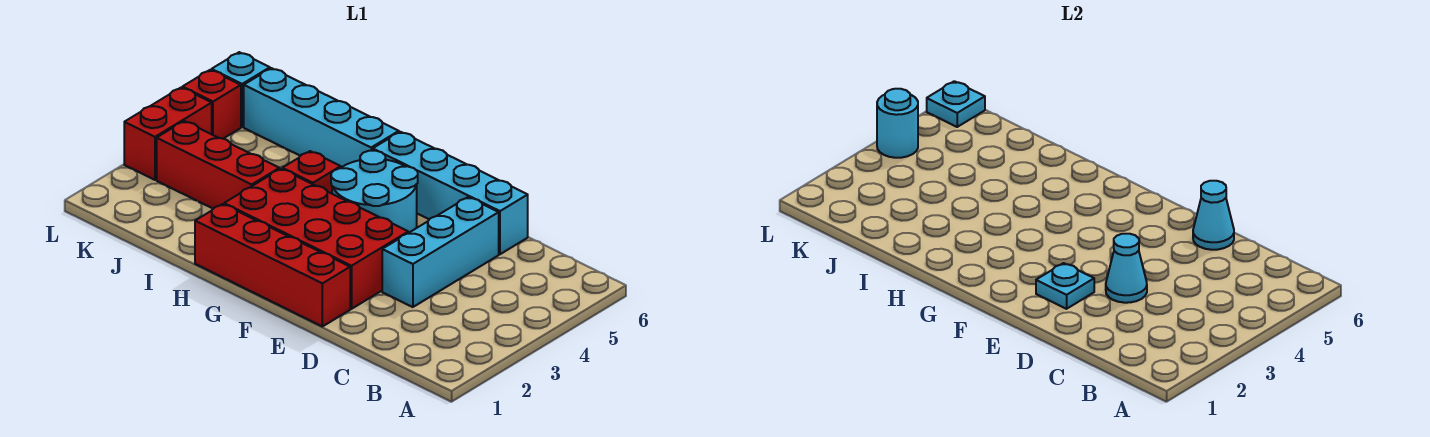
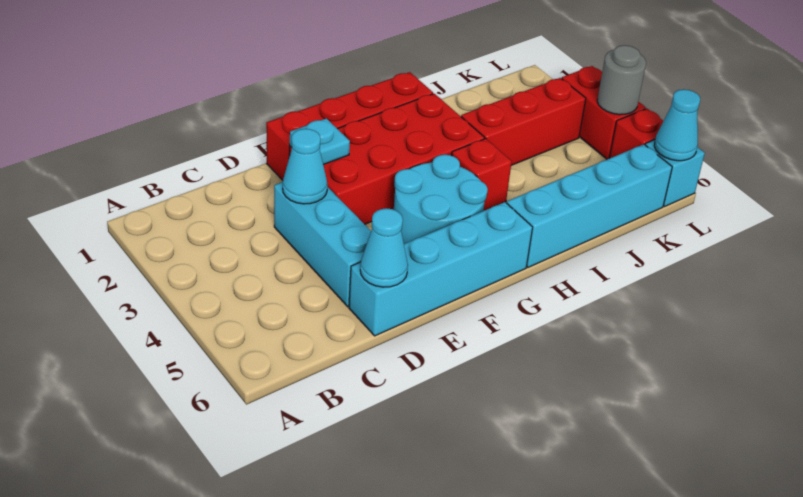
cyan round brick L4 level 2 -> grey round brick L4 level 2
cyan plate L6 level 2 -> cyan cone L6 level 2

